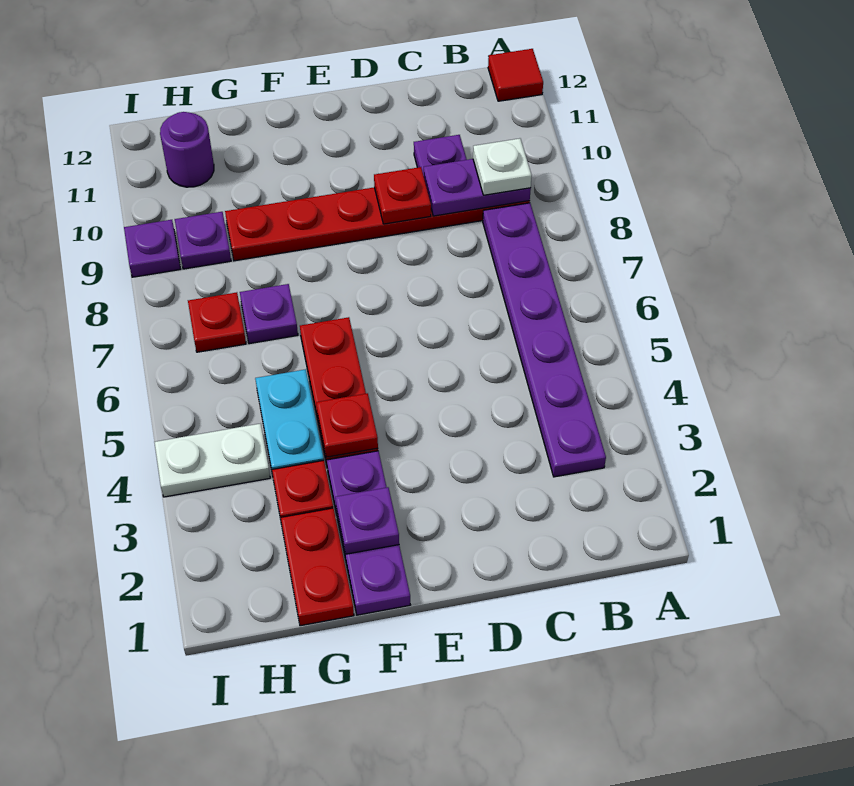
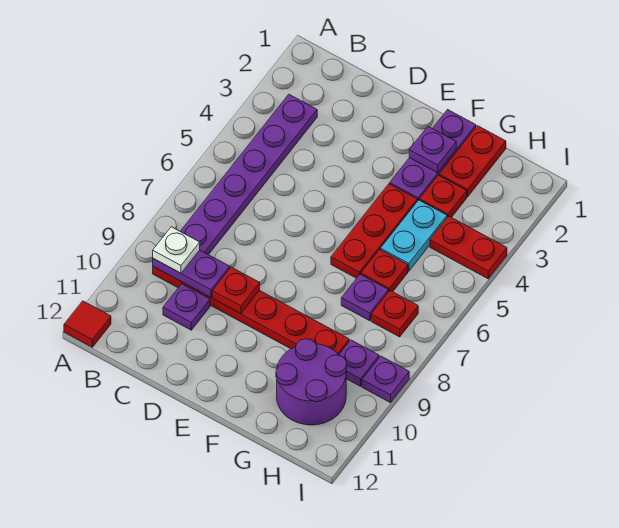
red plate F4 level 2 -> red plate G6 level 1
white plate H4:I4 level 1 -> red plate H4:I4 level 1
purple round brick H11 level 1 -> purple round brick G10:H11 level 1

